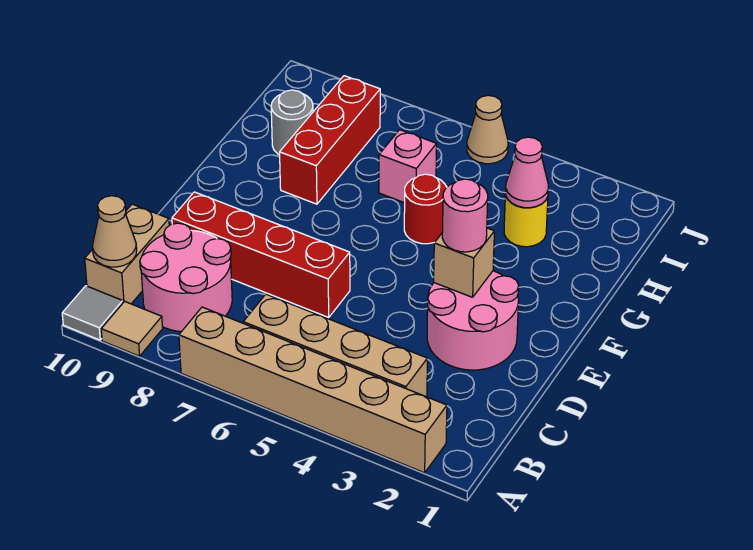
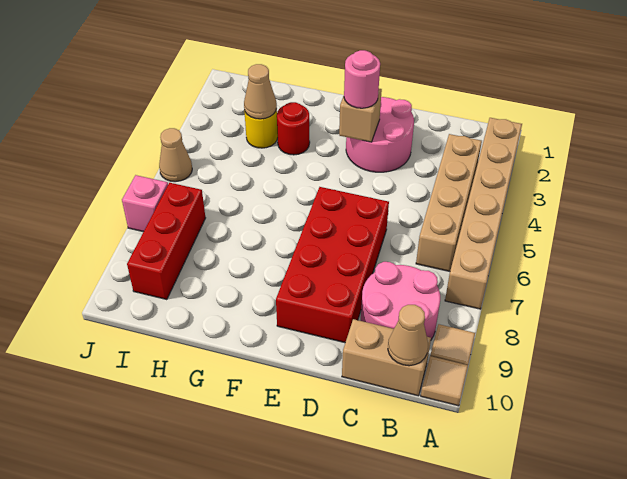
grey tile A10 level 1 -> tan tile A10 level 1
red brick D6:D9 level 1 -> red brick D6:E9 level 1
red round brick G5 level 1 -> red round brick G3 level 1
red brick G8:I8 level 1 -> red brick I7:I9 level 1
pink cone H3 level 2 -> tan cone H3 level 2
pink brick H6 level 1 -> pink brick J7 level 1
grey round brick H9 level 1 -> none

